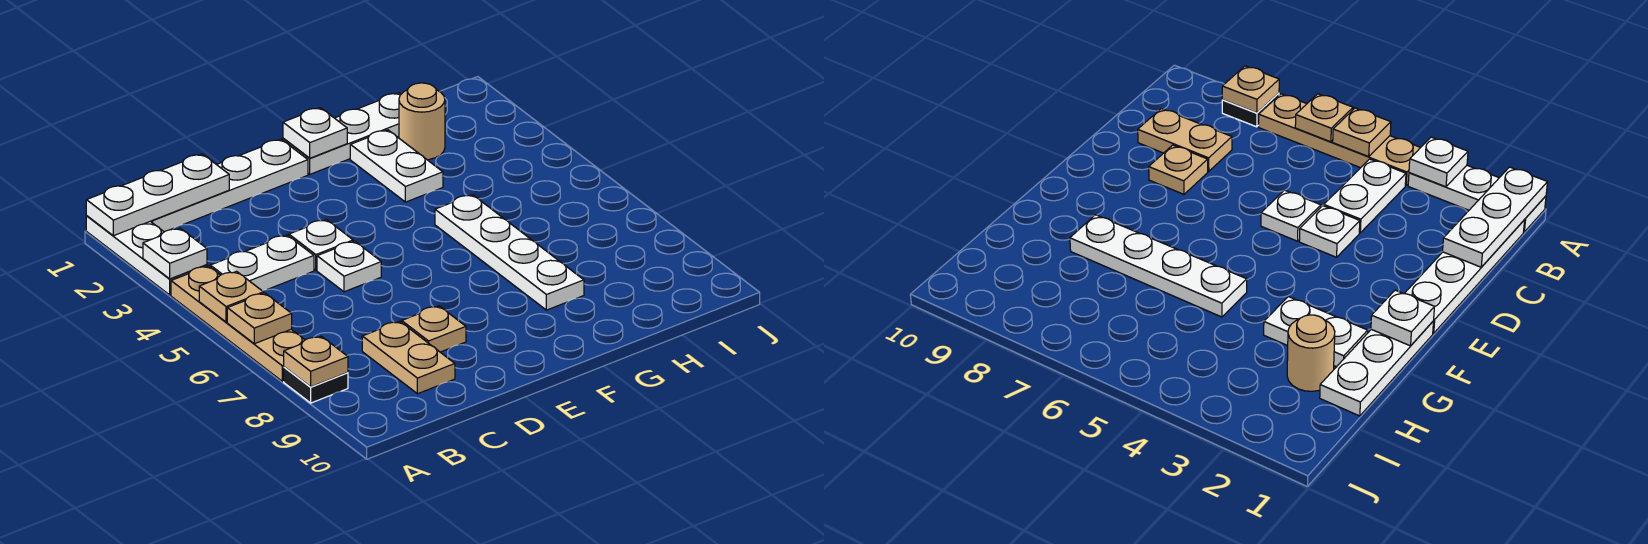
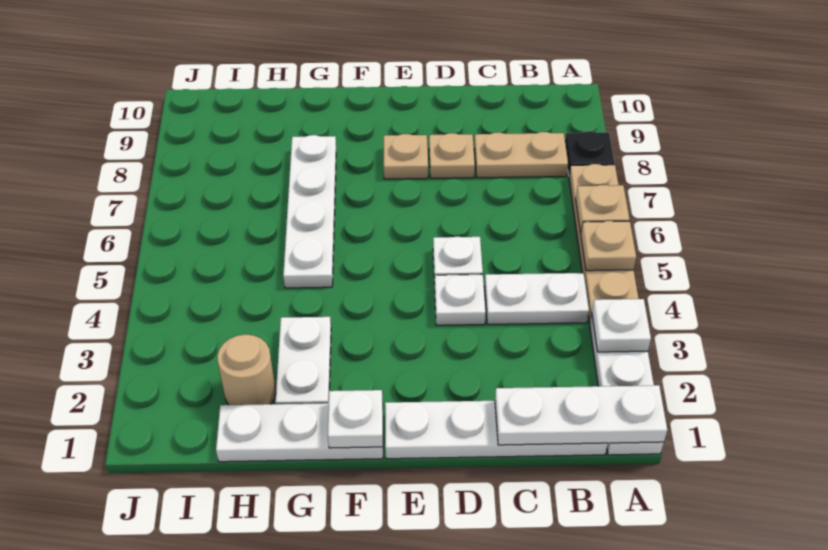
tan plate A8 level 2 -> tan plate E8 level 1
tan plate C8:C9 level 1 -> tan plate B8:C8 level 1

